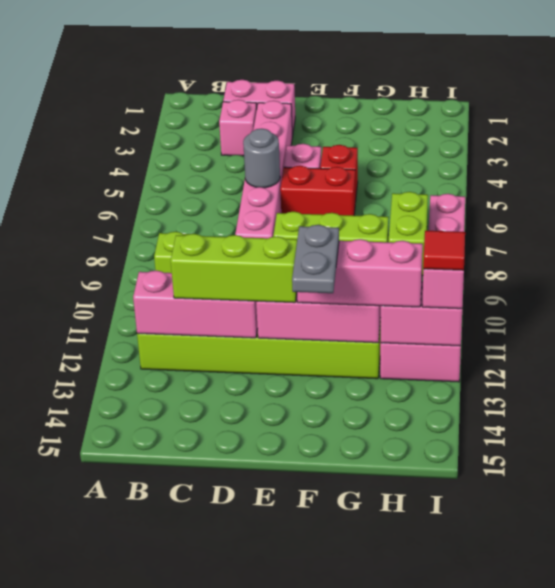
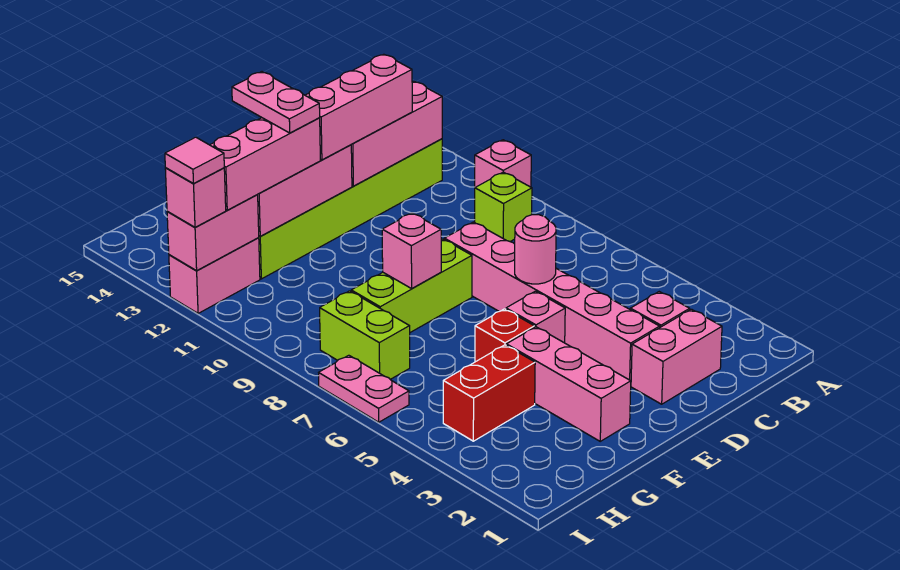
none -> pink brick A10 level 1
lime brick C12:E12 level 3 -> pink brick C12:E12 level 3
grey round brick D6 level 2 -> pink round brick D6 level 2
red brick E6:F6 level 1 -> red brick G4:H4 level 1
none -> pink brick F2:F4 level 1
none -> pink brick F8 level 2
grey plate F12:F13 level 4 -> pink plate F12:F13 level 4
red tile I12 level 4 -> pink tile I12 level 4

